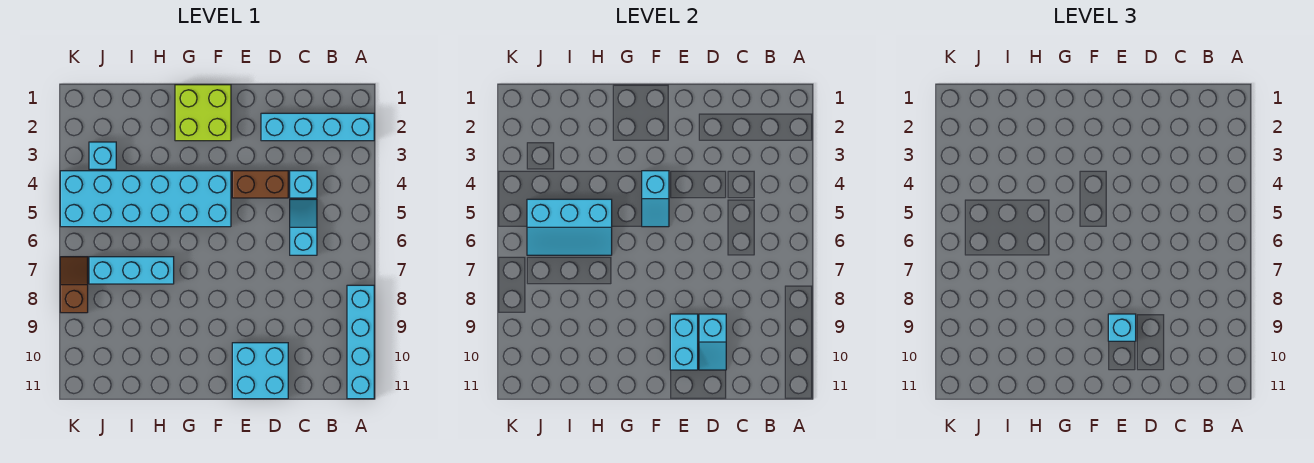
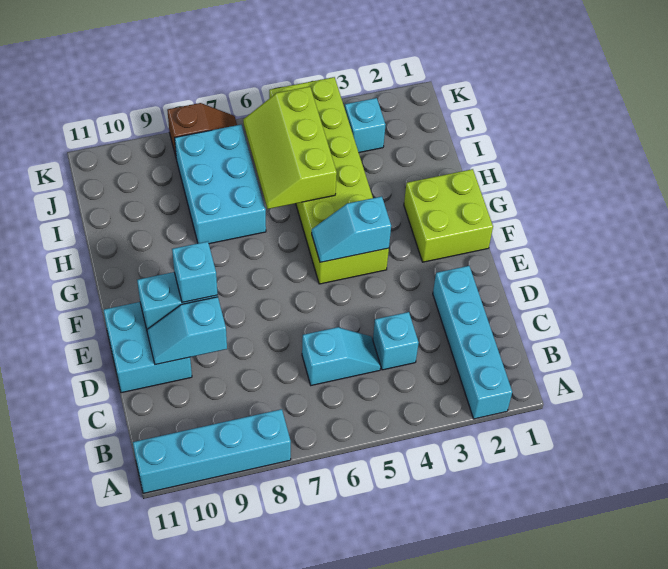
brown brick D4:E4 level 1 -> none
cyan brick F4:K5 level 1 -> lime brick F4:K5 level 1
cyan slope H5:J6 level 2 top 5 -> lime slope H5:J6 level 2 top 5
cyan brick H7:J7 level 1 -> cyan brick H7:J8 level 1

